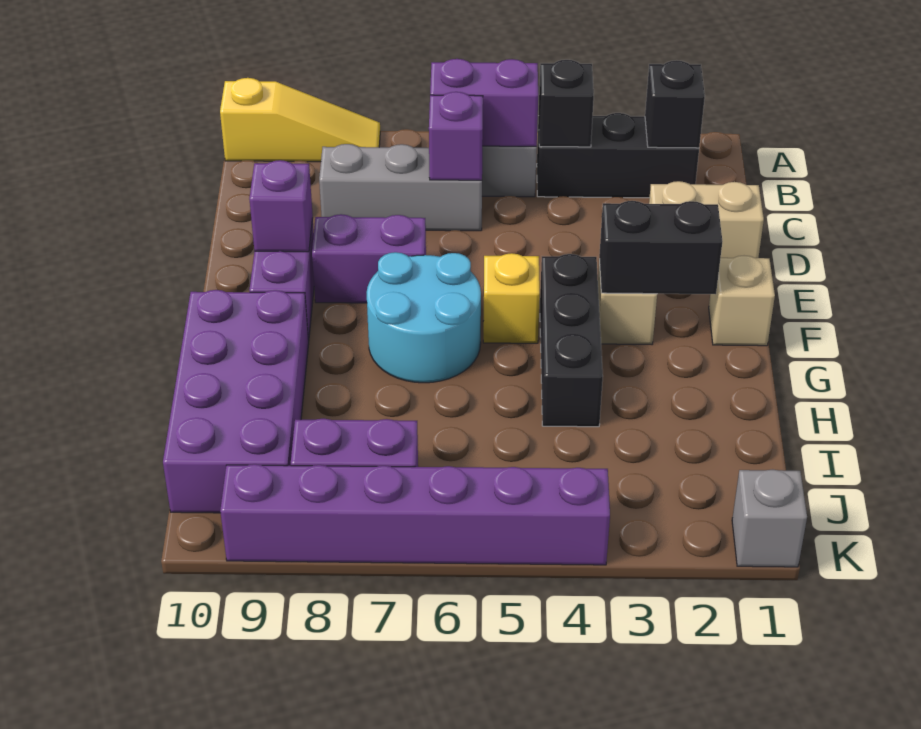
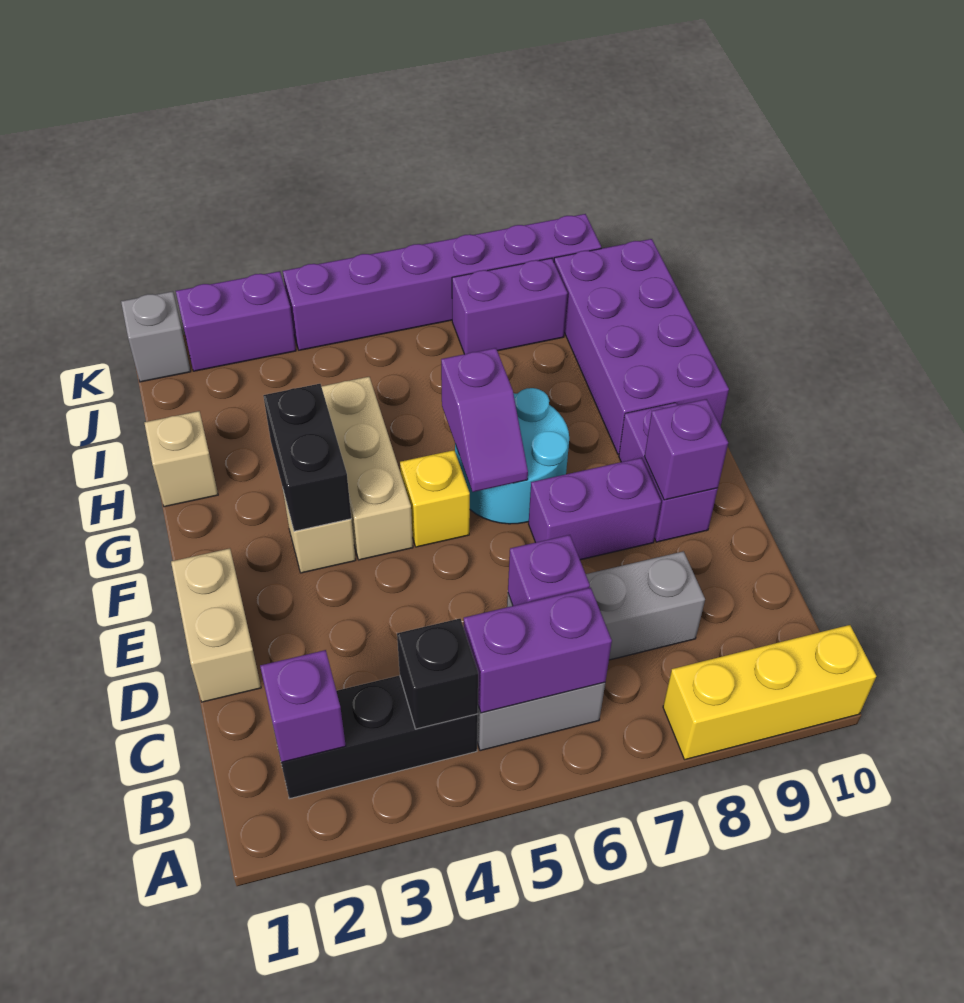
yellow slope A8:A10 level 1 top 10 -> yellow brick A8:A10 level 1
black brick B2 level 2 -> purple brick B2 level 2
tan brick D1:D2 level 1 -> tan brick D1:E1 level 1
tan brick F1 level 1 -> tan brick H1 level 1
black brick F2:F3 level 2 -> black brick F3:G3 level 2
black brick F4:H4 level 1 -> tan brick F4:H4 level 1
none -> purple slope F6:G6 level 2 top G
none -> purple brick K2:K3 level 1

